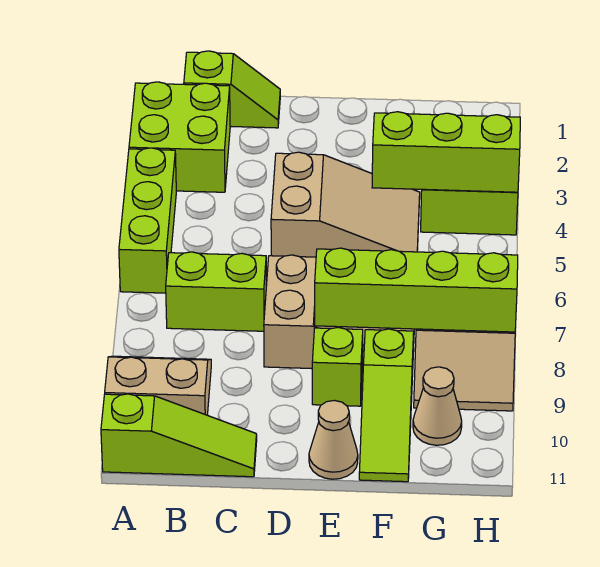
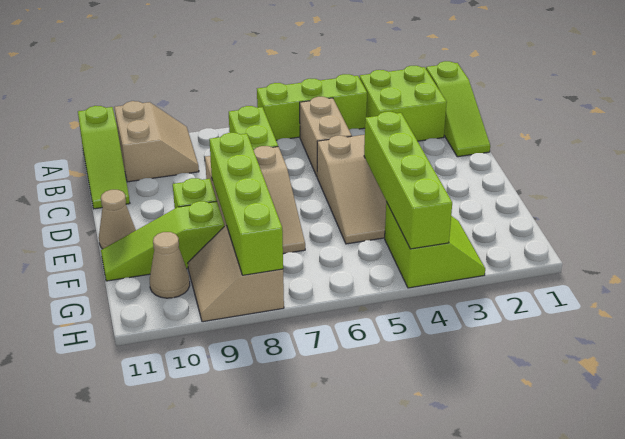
lime slope B1:C1 level 1 top B -> lime slope A1:C1 level 1 top A
none -> tan brick B5:C5 level 1
lime brick F4:H4 level 2 -> lime brick E4:H4 level 2

